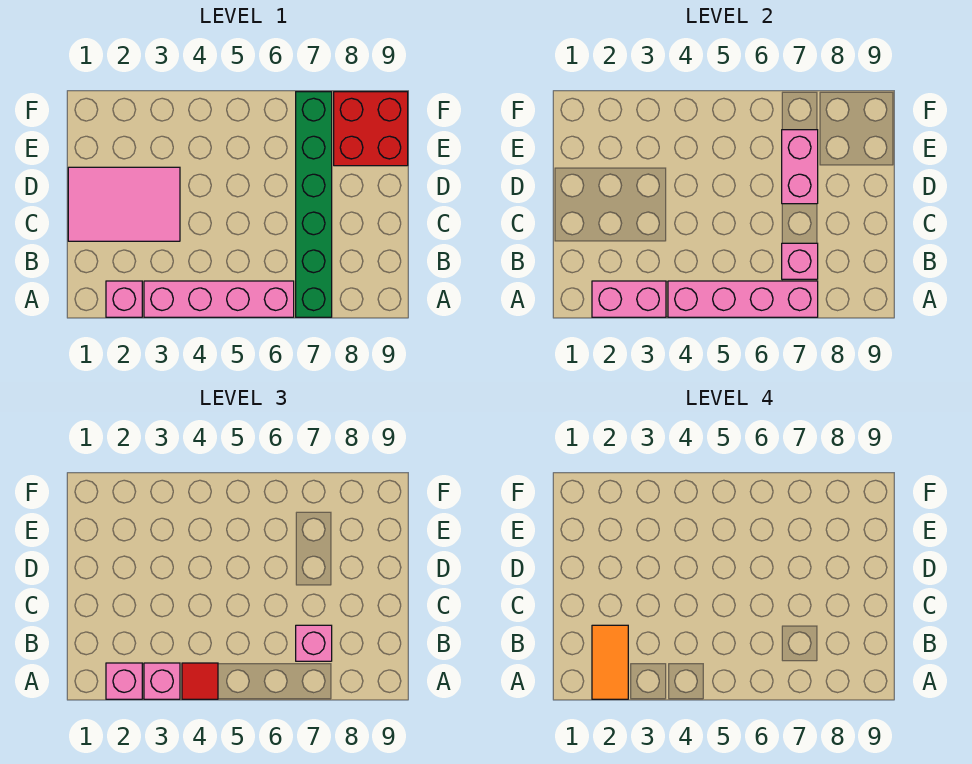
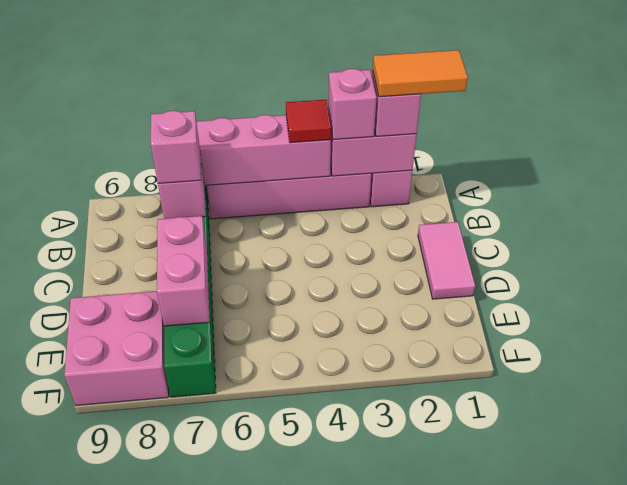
orange tile A2:B2 level 4 -> orange tile A1:A2 level 4
pink tile C1:D3 level 1 -> pink tile C1:D1 level 1
red brick E8:F9 level 1 -> pink brick E8:F9 level 1

